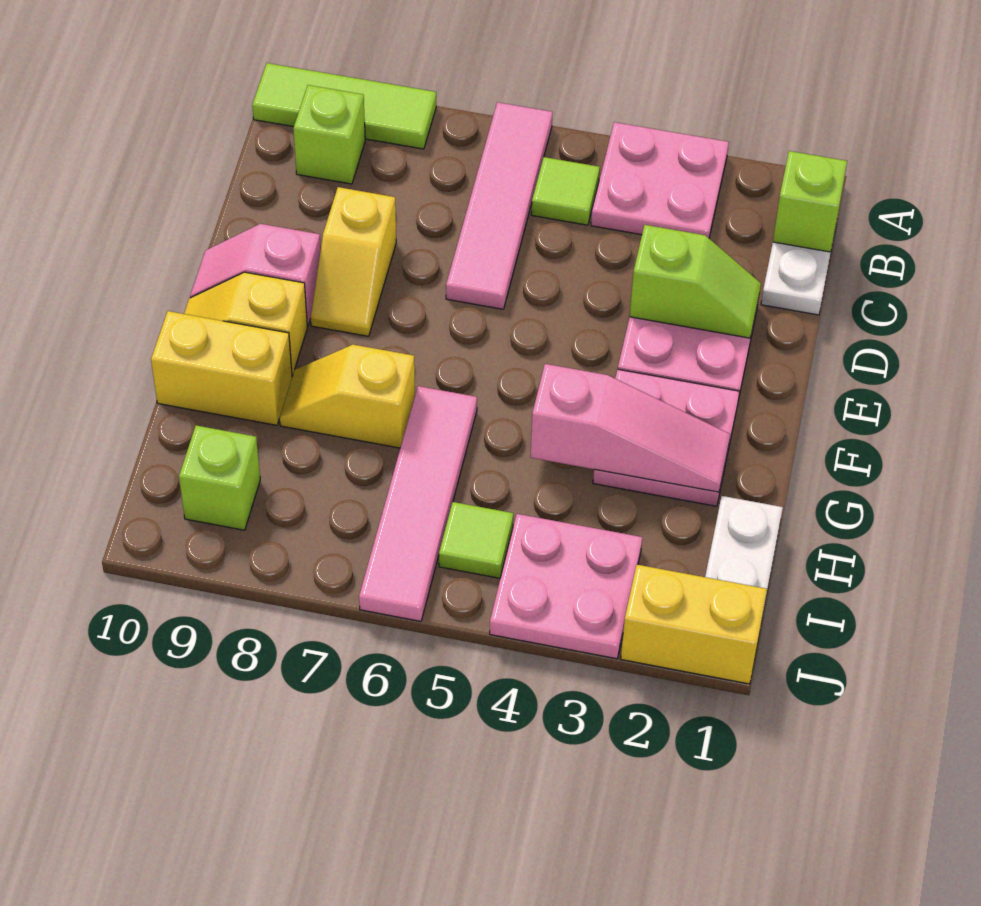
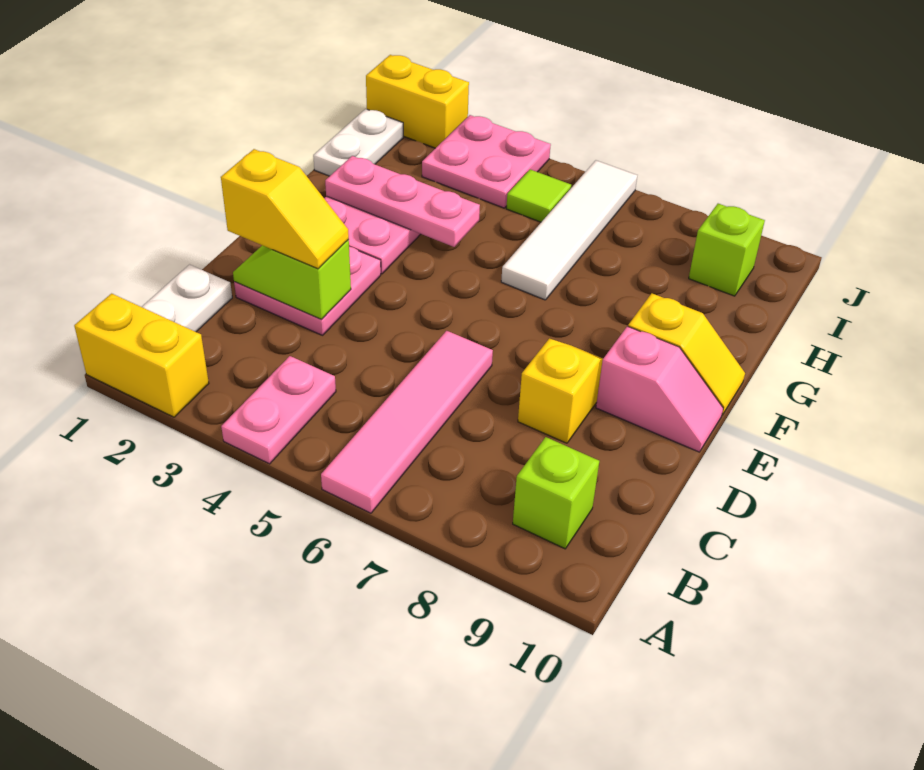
pink plate A3:B4 level 1 -> pink plate A4:B4 level 1
lime tile A8:A10 level 1 -> none
lime brick B1 level 2 -> none
lime tile B5 level 1 -> none
pink slope G2:G4 level 2 top 4 -> pink plate G2:G4 level 2
pink tile G6:J6 level 1 -> white tile G6:J6 level 1
yellow slope G7:G8 level 1 top 7 -> yellow slope D2:D3 level 3 top 2
yellow brick G9:G10 level 1 -> yellow brick A1:A2 level 1

